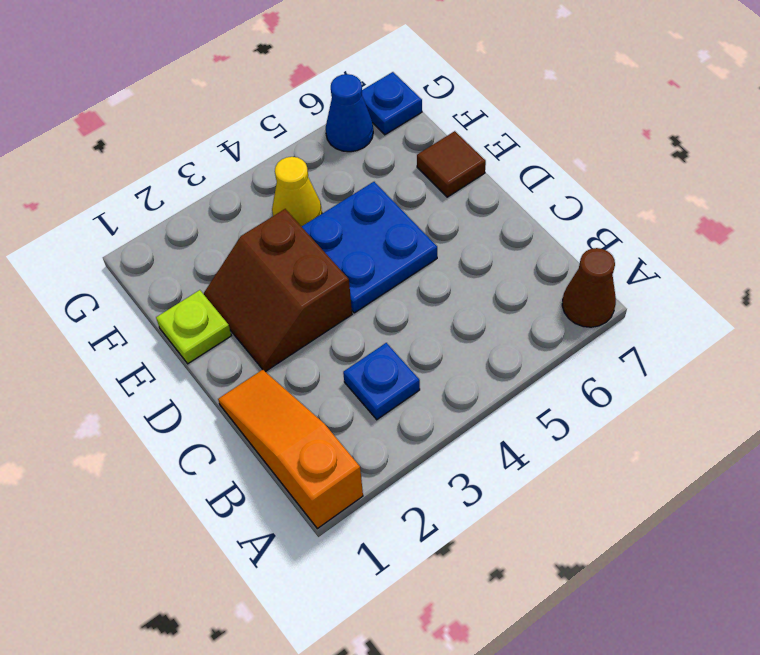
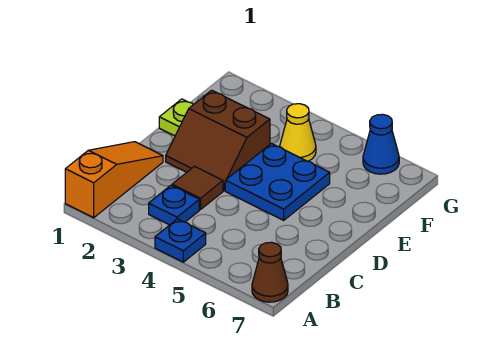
brown slope D2:E3 level 1 top 3 -> brown slope D2:E3 level 1 top E
brown tile E7 level 1 -> brown tile C3 level 1
blue plate G7 level 1 -> blue plate A4 level 1

